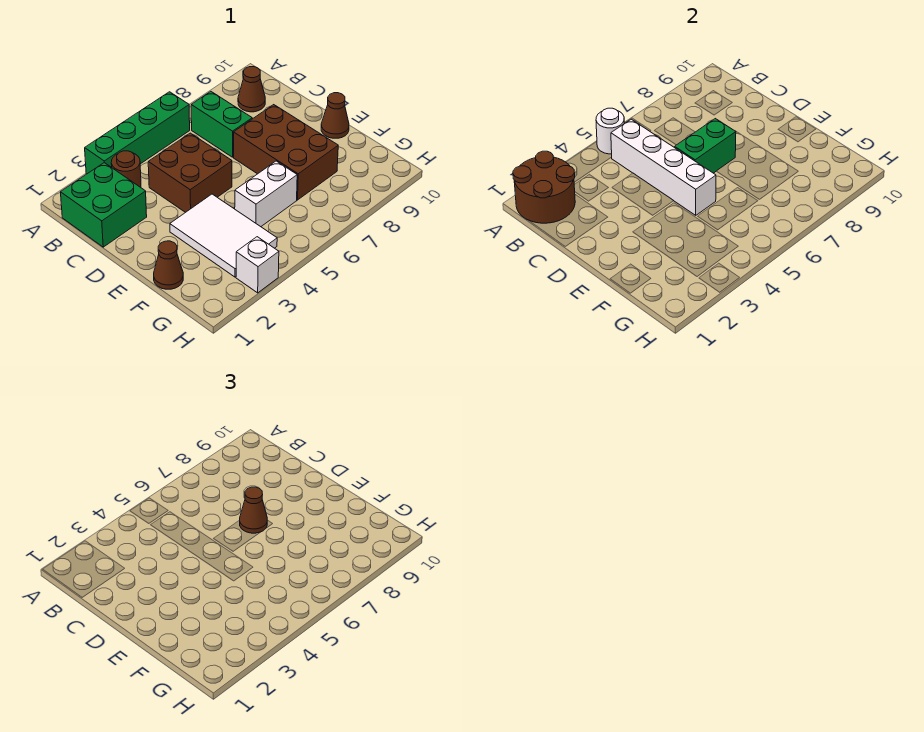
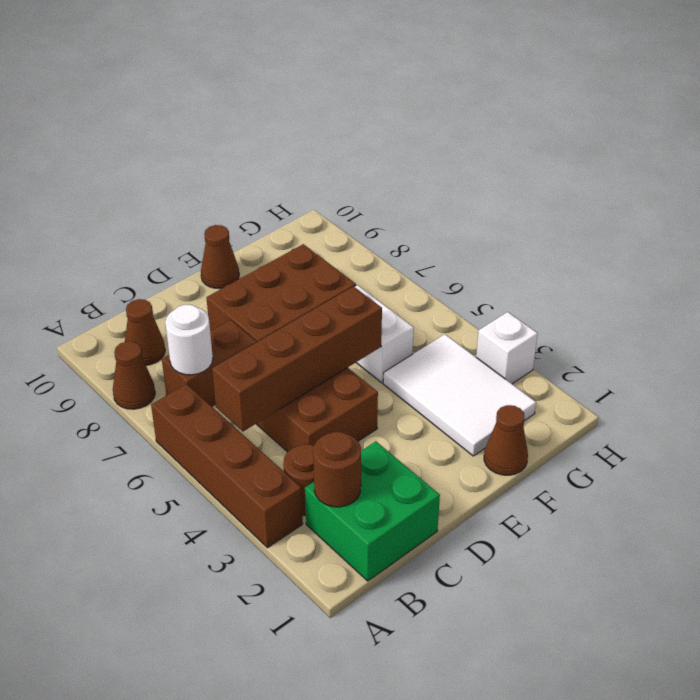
brown round brick A1:B2 level 2 -> brown round brick B2 level 2
green brick A3:A6 level 1 -> brown brick A3:A6 level 1
white round brick A5 level 2 -> white round brick B7 level 2
white brick B5:E5 level 2 -> brown brick B5:E5 level 2
green brick B7:C7 level 1 -> brown brick B7:C7 level 1
green brick D6:D7 level 2 -> none
brown cone D7 level 3 -> brown cone A8 level 1
white tile E3:G4 level 1 -> white tile F2:G4 level 1

